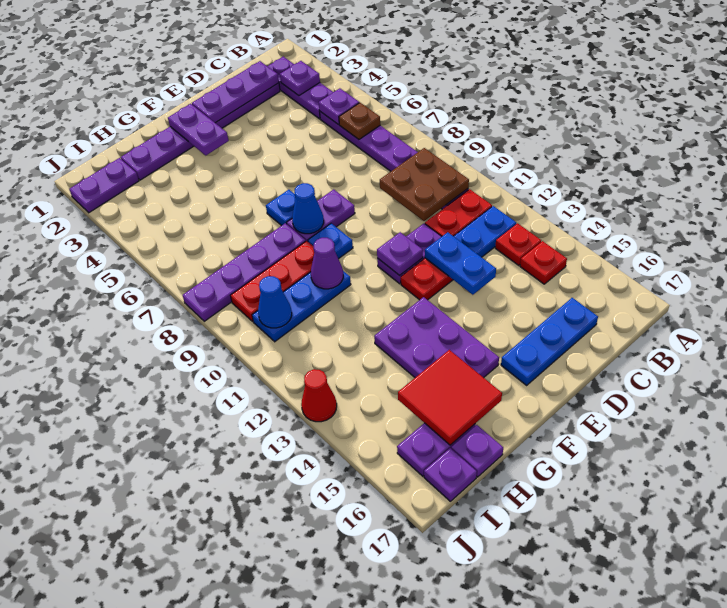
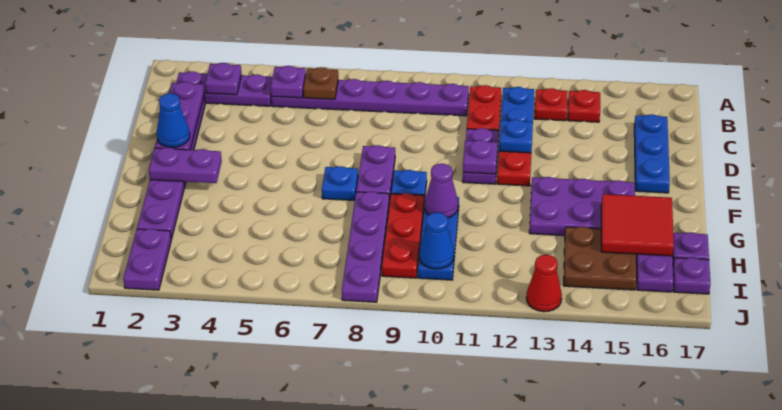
brown plate B9:C10 level 2 -> brown plate H14:I15 level 1
blue plate D12:D13 level 2 -> blue plate D12 level 2
blue cone F8 level 2 -> blue cone E2 level 3

